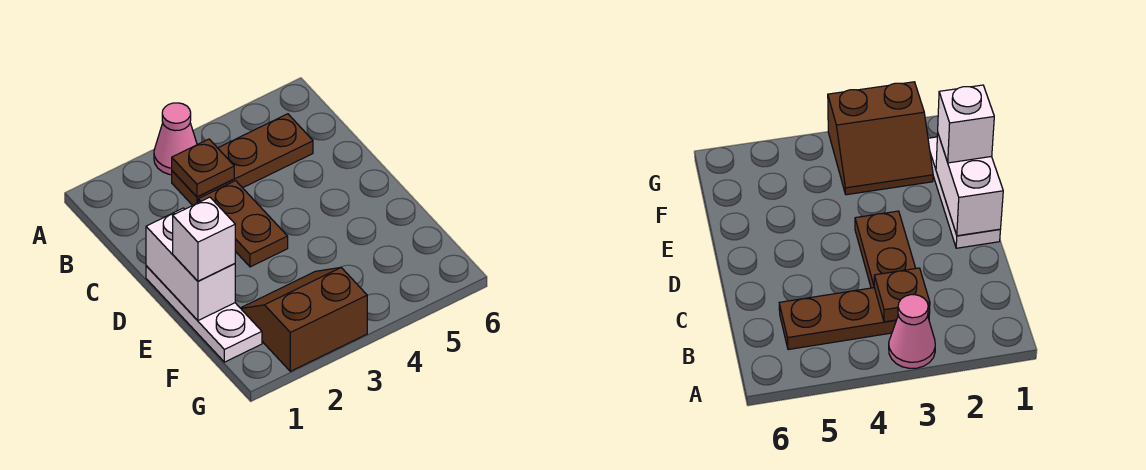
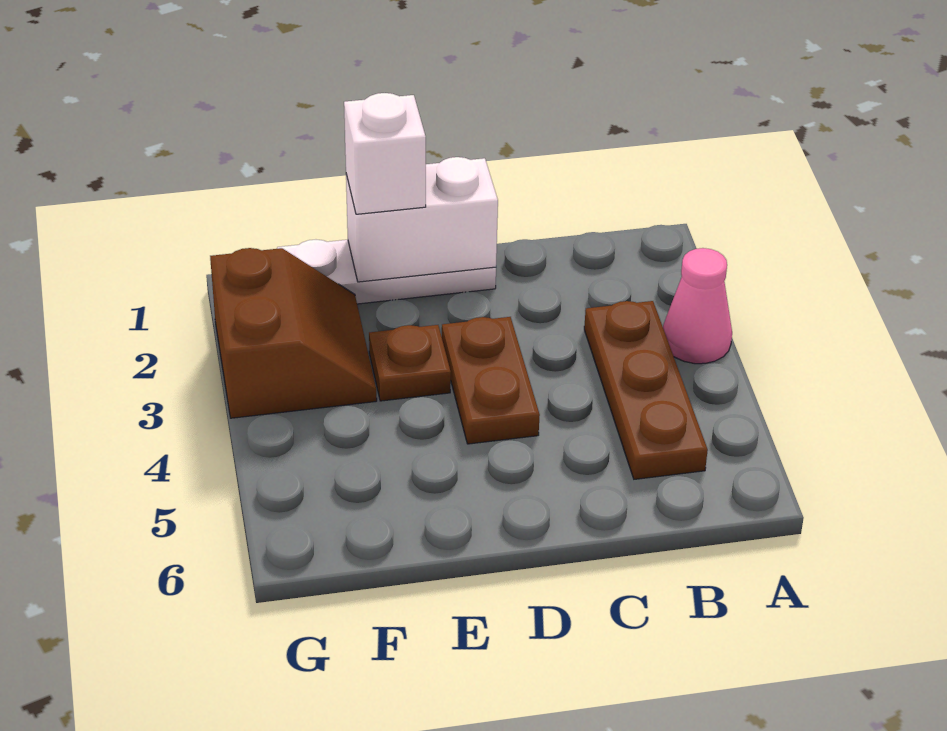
brown plate B3 level 2 -> brown plate E3 level 1
brown plate C3:D3 level 1 -> brown plate D3:D4 level 1

